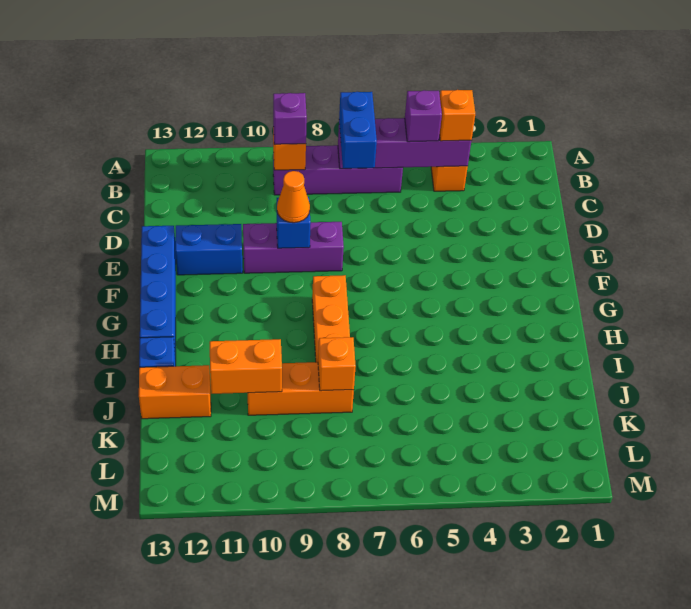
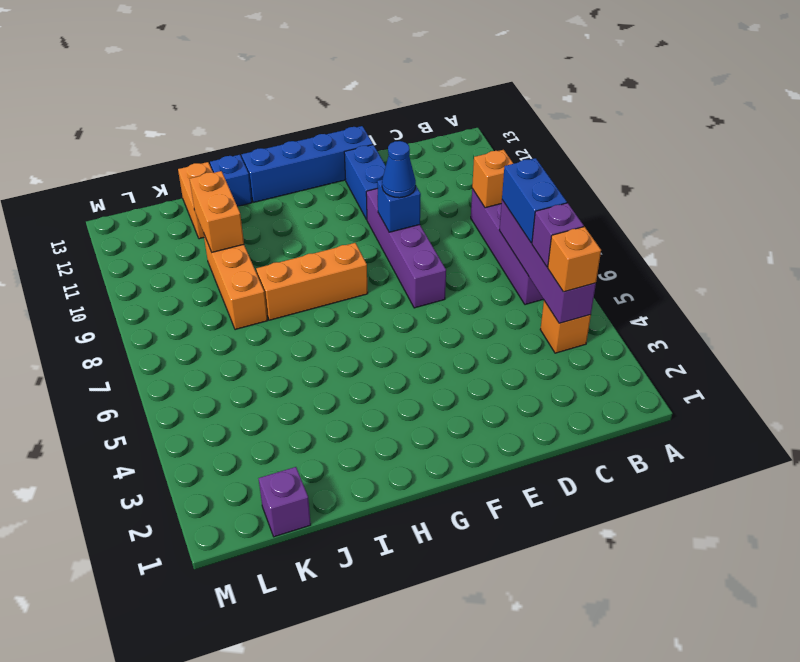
blue brick B7:C7 level 3 -> blue brick B6:B7 level 3
purple brick B9 level 3 -> purple brick K1 level 1
purple brick E8:E10 level 1 -> purple brick E7:E10 level 1
orange cone E9 level 3 -> blue cone E9 level 3
orange brick J8 level 2 -> none

